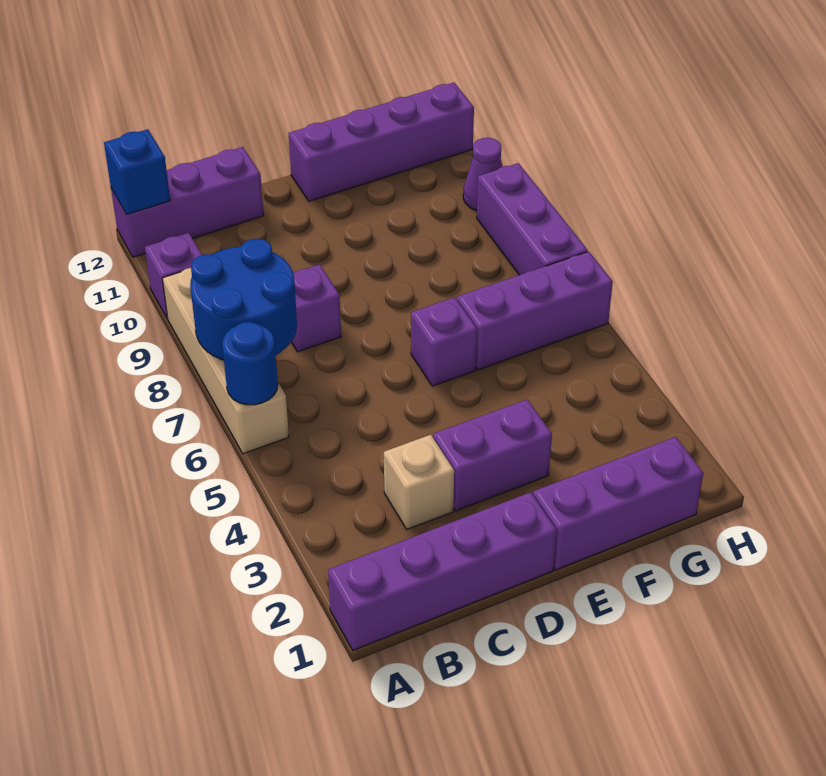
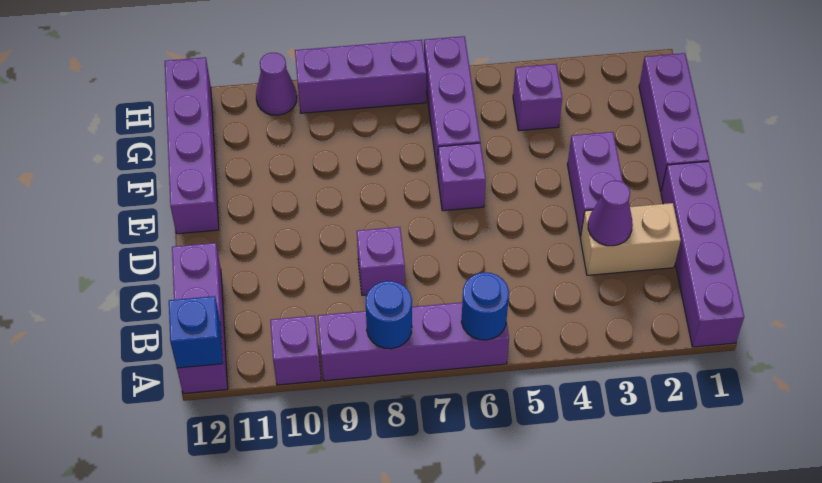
tan brick A6:A9 level 1 -> purple brick A6:A9 level 1
blue round brick A7:B8 level 2 -> blue round brick A8 level 2
tan brick C3 level 1 -> tan brick C2:C3 level 1
none -> purple cone C3 level 2
none -> purple brick G4 level 1

